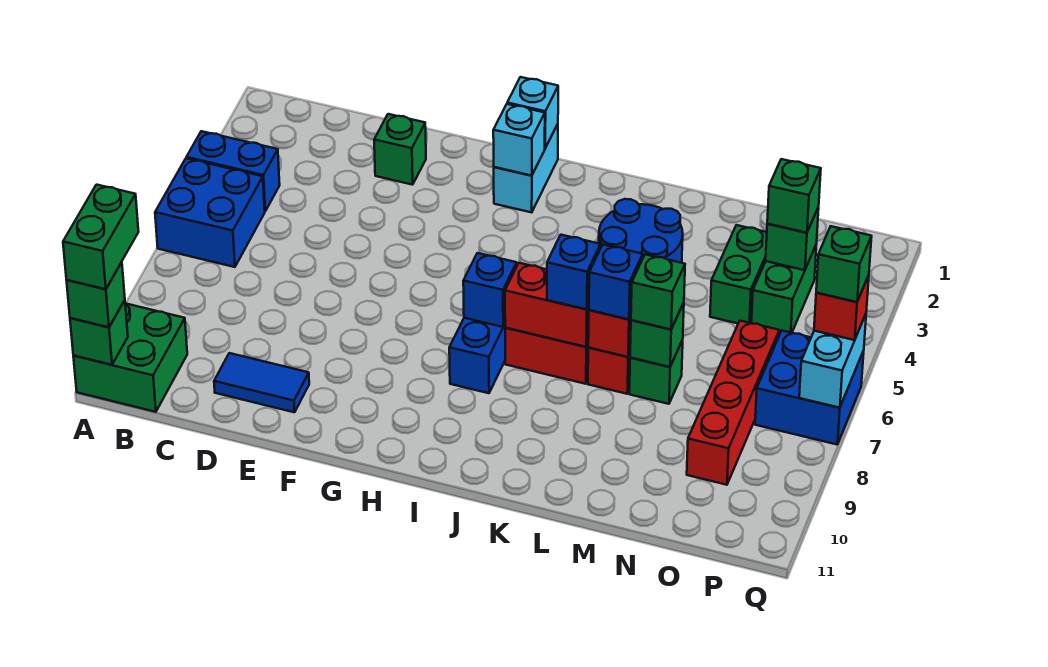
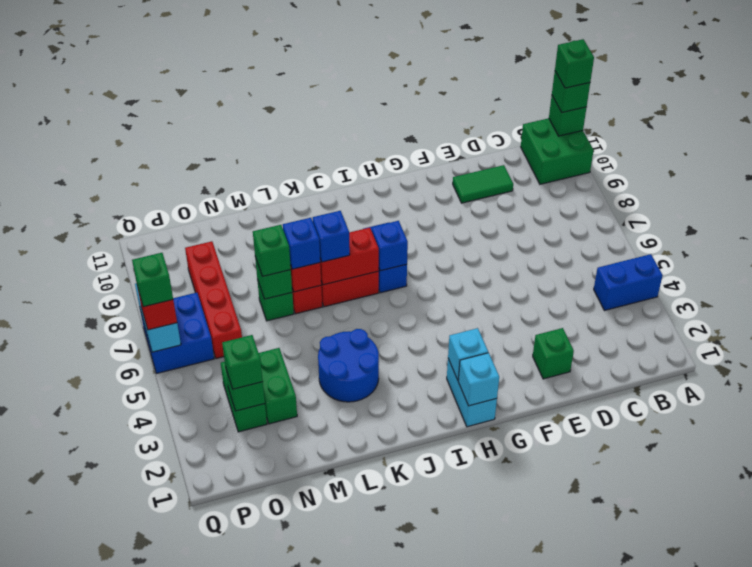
blue brick A5:B6 level 1 -> none
green brick A10:A11 level 4 -> green brick A11 level 4
blue tile D10:E10 level 1 -> green tile D10:E10 level 1

